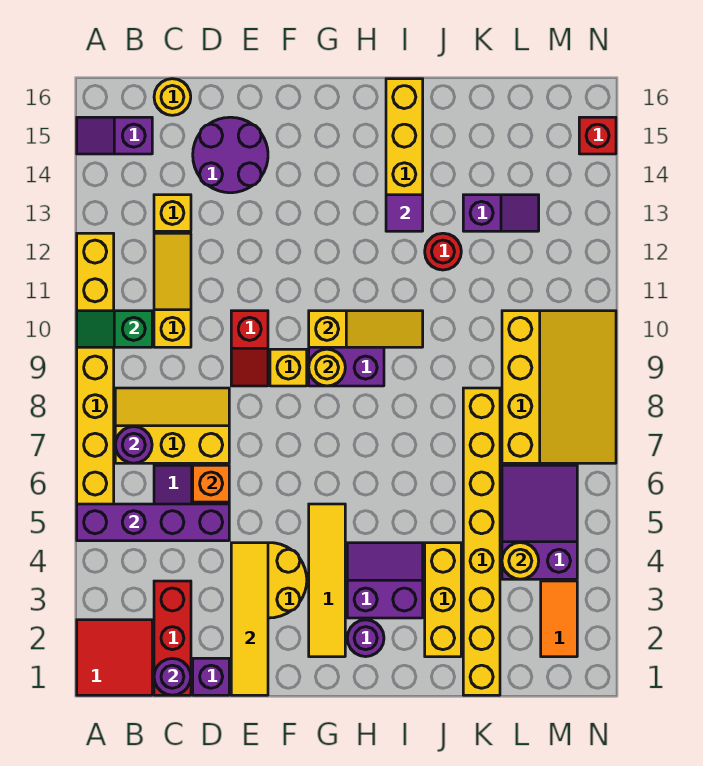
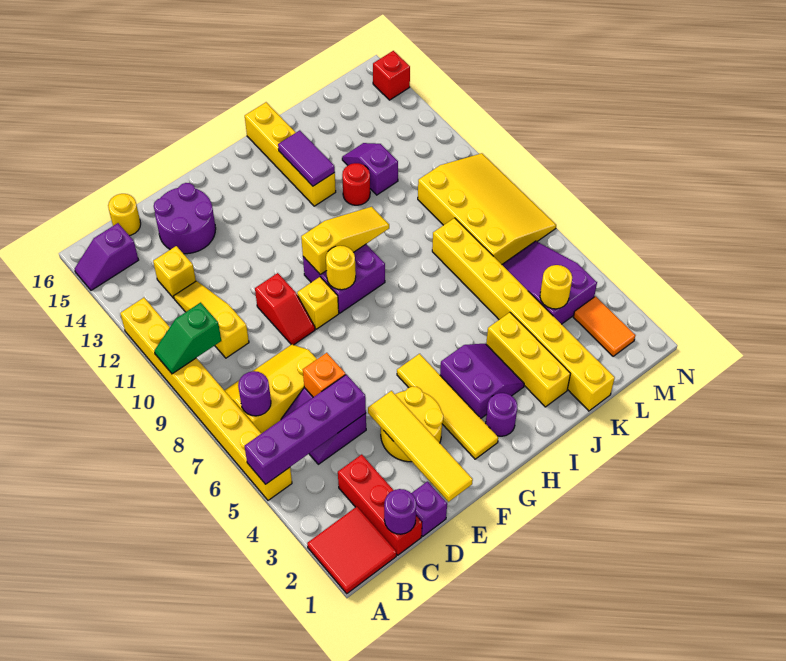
purple slope H3:I4 level 1 top 3 -> purple slope H3:I4 level 1 top H
purple tile I13 level 2 -> purple tile I13:I14 level 2
purple slope K13:L13 level 1 top K -> purple slope K12:K13 level 1 top 12

